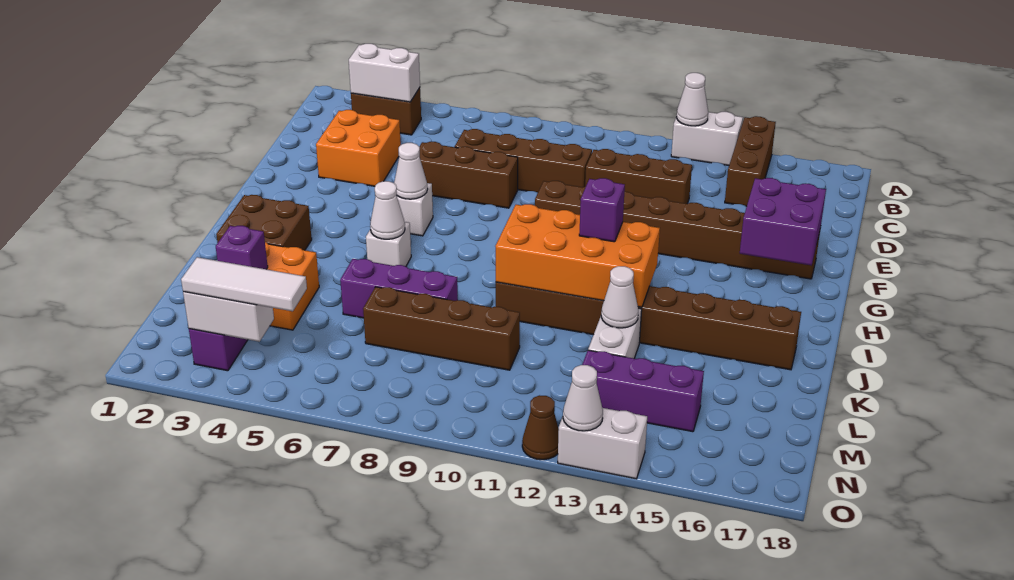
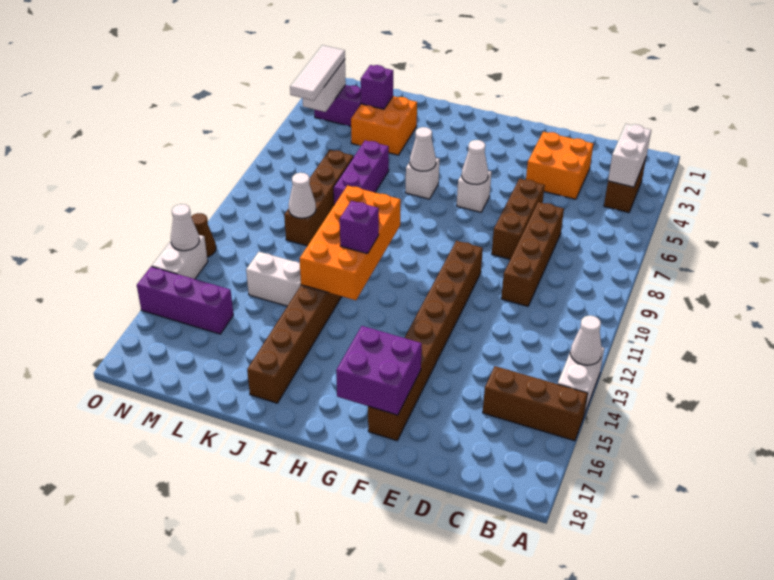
brown brick D11:D13 level 1 -> none
brown brick I2:J3 level 1 -> none
white cone K13 level 2 -> white cone L10 level 2
purple brick M13:M15 level 1 -> purple brick M15:O15 level 1

